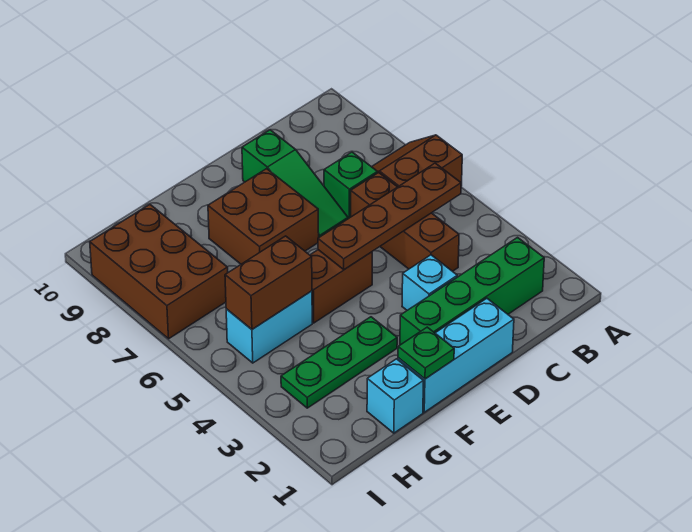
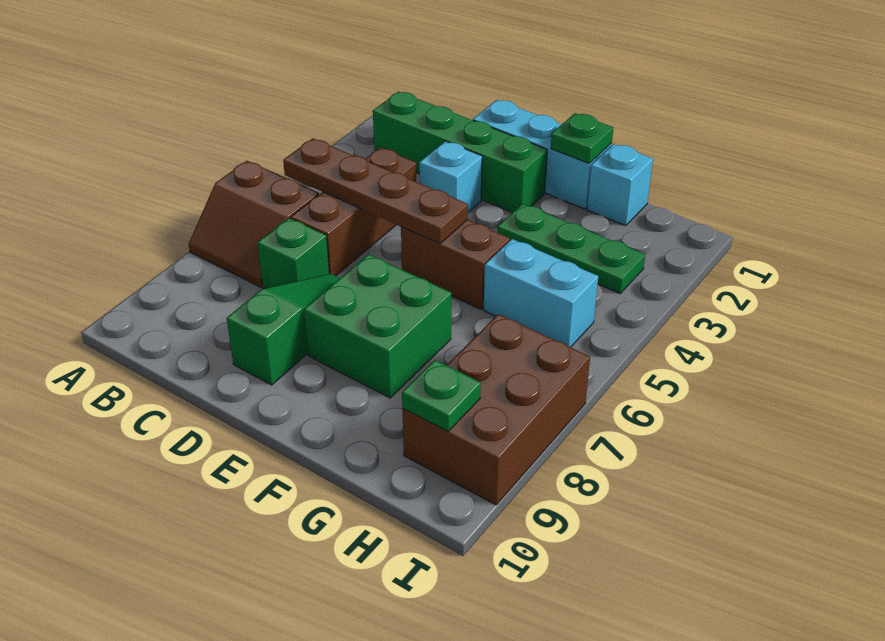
brown brick E7:F8 level 1 -> green brick E7:F8 level 1
brown brick G5:H5 level 2 -> none
none -> green plate H9 level 2

